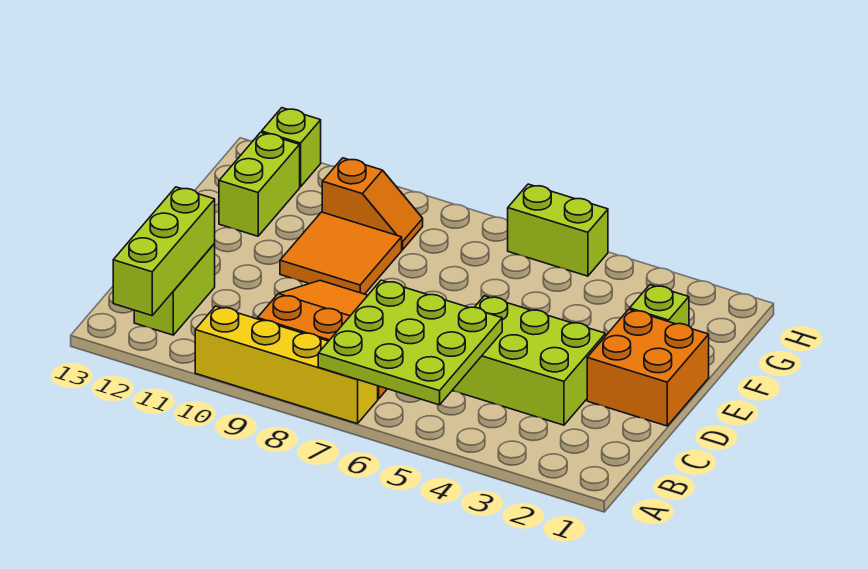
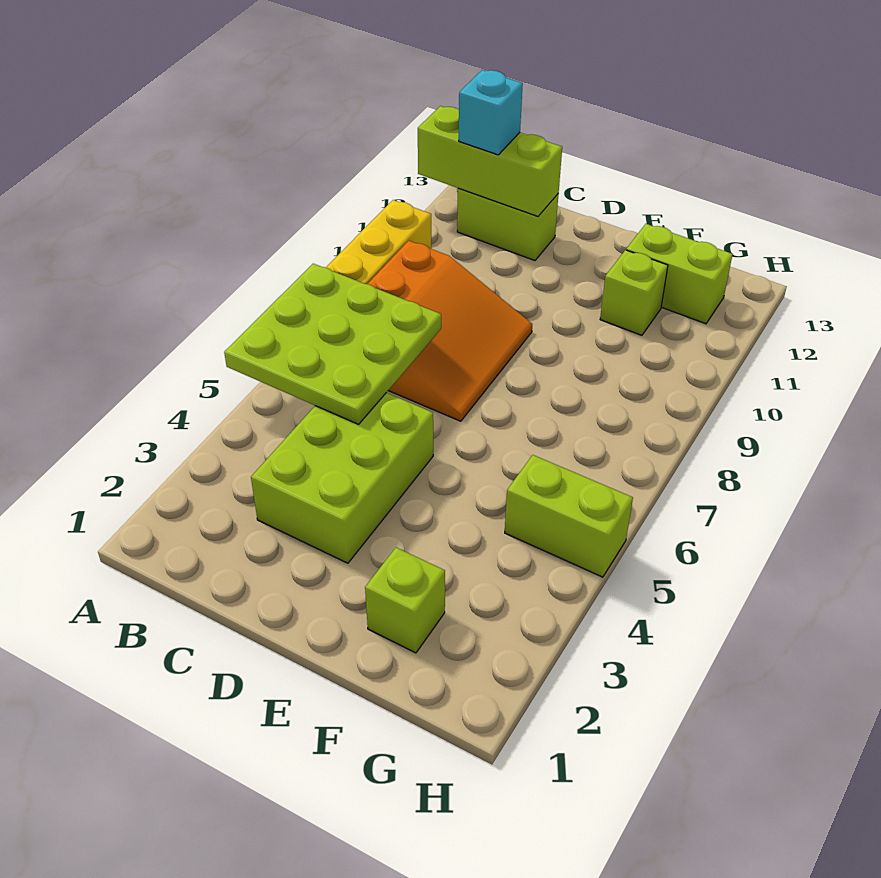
none -> cyan brick B12 level 3
orange brick D1:E2 level 1 -> none
orange tile E9:F10 level 1 -> none
orange slope G9:G10 level 1 top 10 -> none
lime brick H5:H6 level 1 -> lime brick G5:H5 level 1
lime brick H12 level 1 -> lime brick F11 level 1

